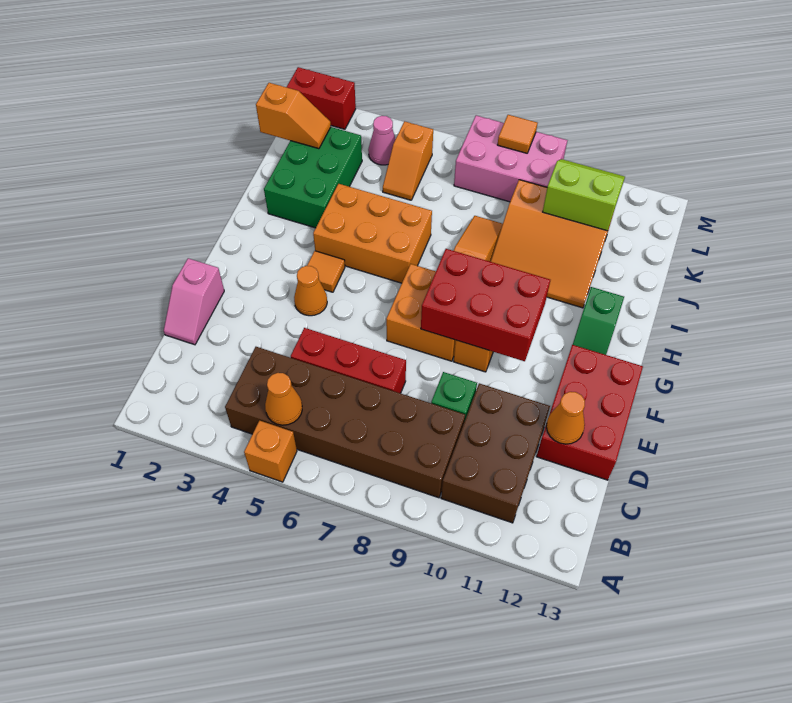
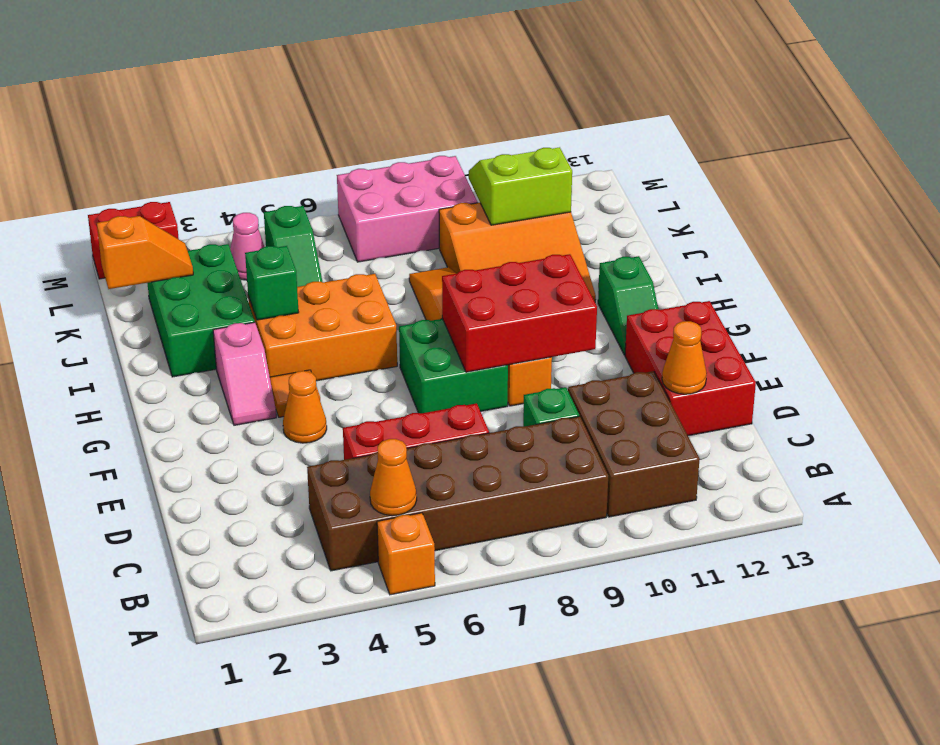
pink slope D1:E1 level 1 top E -> pink slope G3:H3 level 1 top H
orange brick F7:G8 level 1 -> green brick F7:G8 level 1
none -> green brick I4 level 2
orange slope K5:L5 level 1 top L -> green slope K5:L5 level 1 top L
orange tile M8 level 2 -> none

